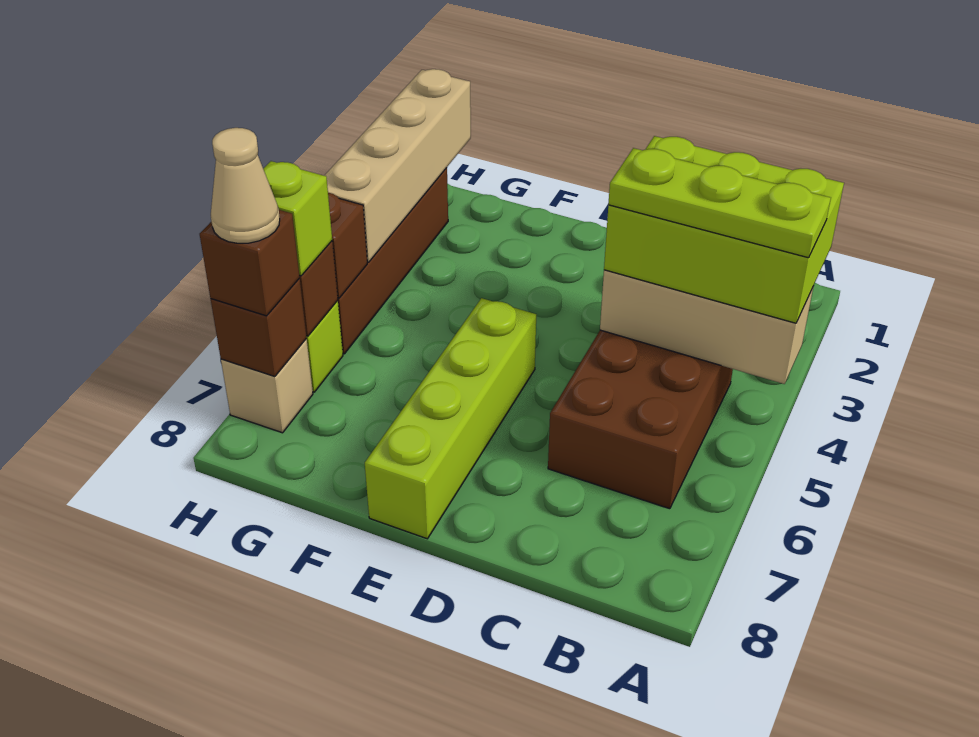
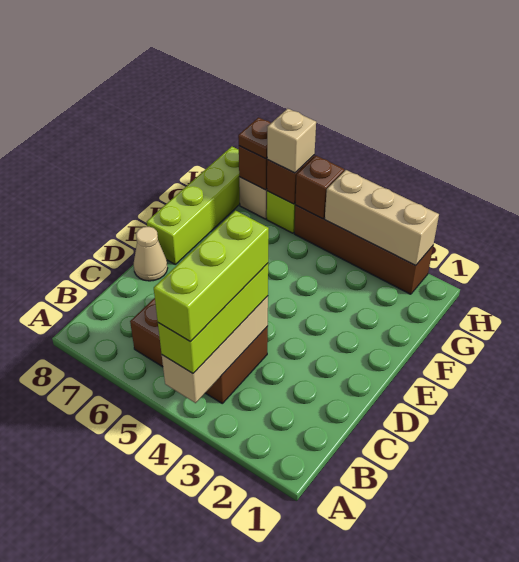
lime brick A3:C4 level 3 -> lime brick A4:C4 level 3
lime plate A4:C4 level 4 -> lime brick A4:C4 level 4
lime brick E5:E8 level 1 -> lime brick E8:H8 level 1
tan brick H1:H4 level 2 -> tan brick H2:H4 level 2
lime brick H6 level 3 -> tan brick H6 level 3
brown brick H7 level 3 -> brown plate H7 level 3
tan cone H7 level 4 -> tan cone D8 level 1

